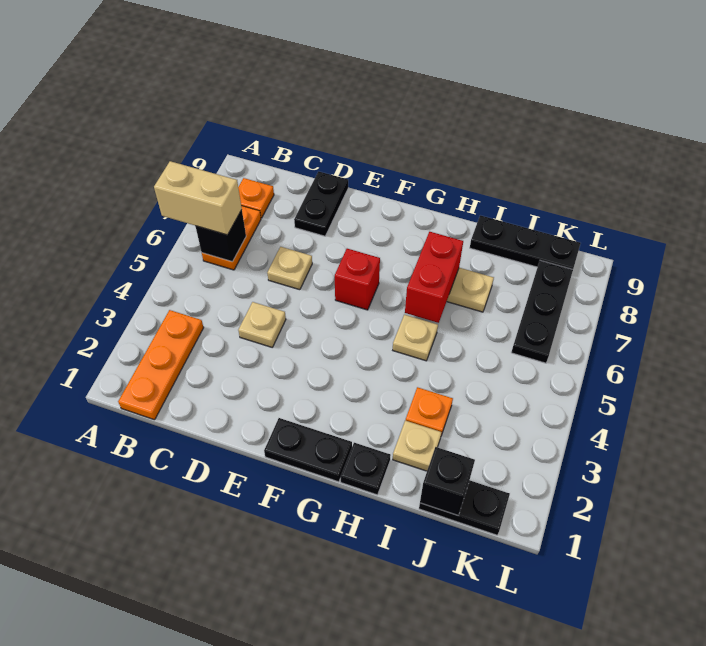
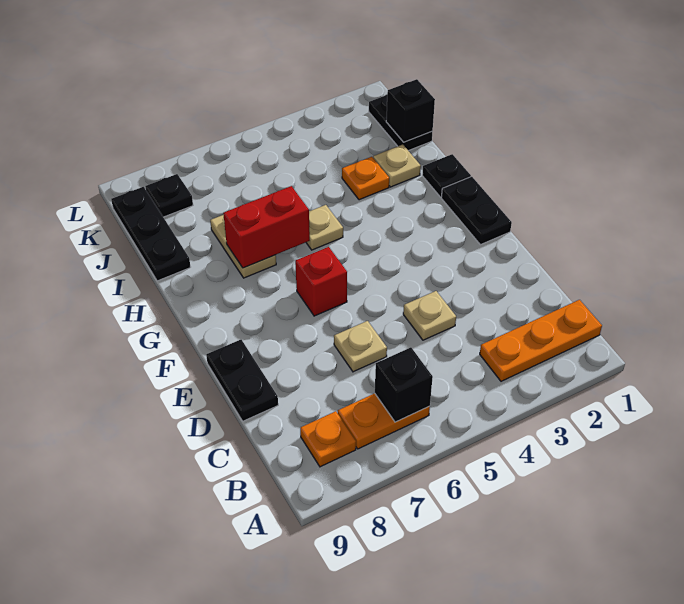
tan brick A6:B6 level 3 -> none
black plate D8:D9 level 1 -> black plate D9:E9 level 1
black plate K6:K8 level 1 -> black plate K8 level 1

